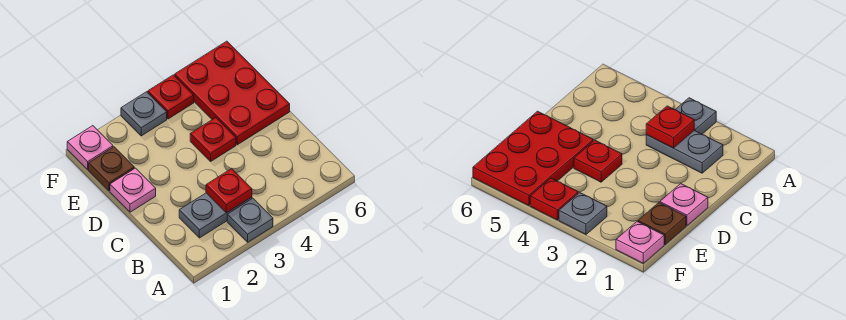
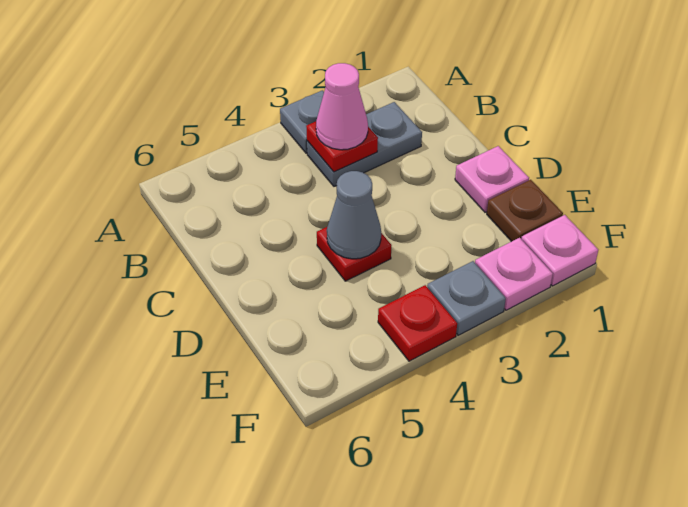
none -> pink cone B3 level 3
none -> grey cone D4 level 2
red plate D5:F6 level 1 -> none
none -> pink plate F2 level 1

